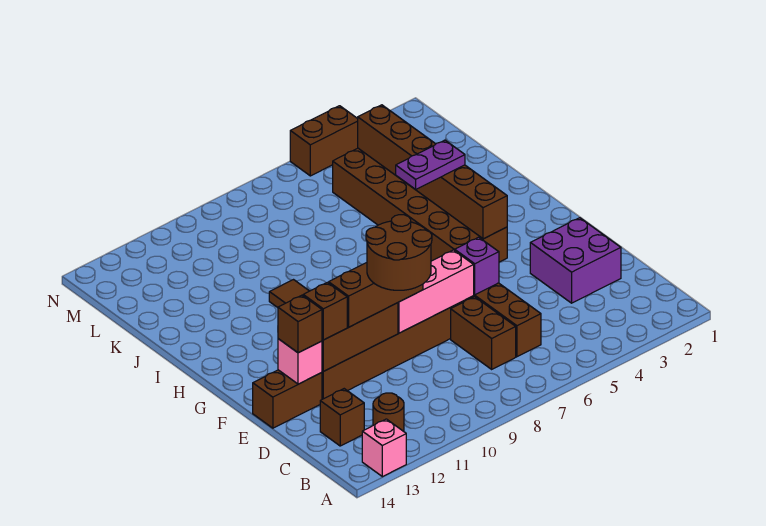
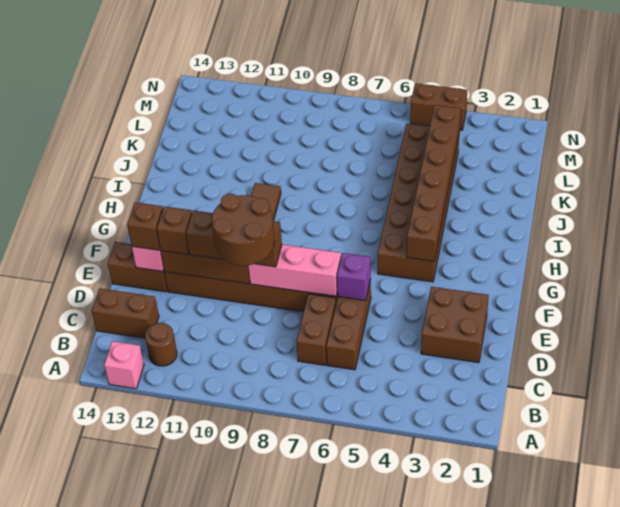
brown brick C13 level 1 -> brown brick C13:C14 level 1
purple brick D2:E3 level 1 -> brown brick D2:E3 level 1
purple plate I4:I5 level 3 -> none

